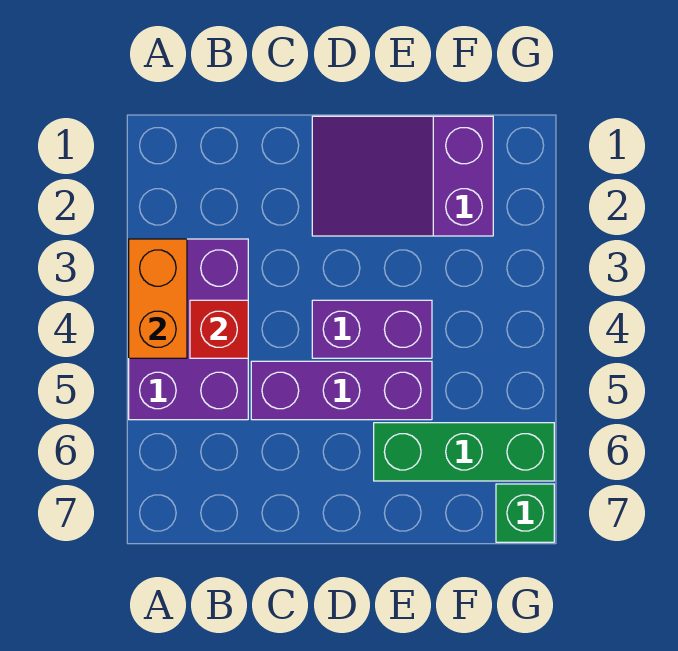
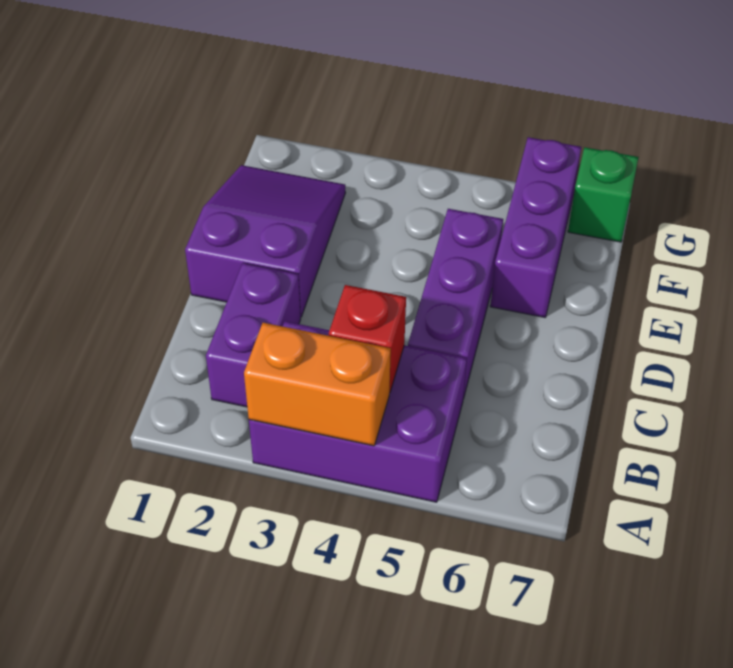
purple slope D1:F2 level 1 top F -> purple slope D1:F2 level 1 top D
purple brick D4:E4 level 1 -> purple brick B2:C2 level 1
green brick E6:G6 level 1 -> purple brick E6:G6 level 1

